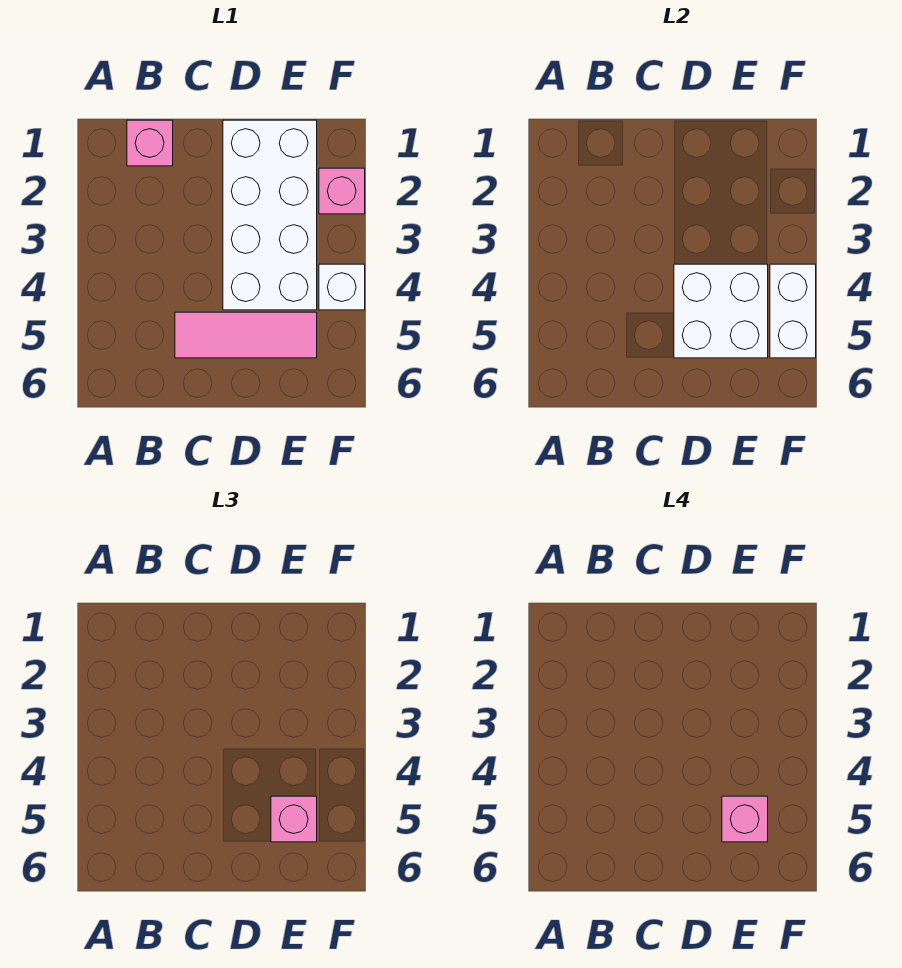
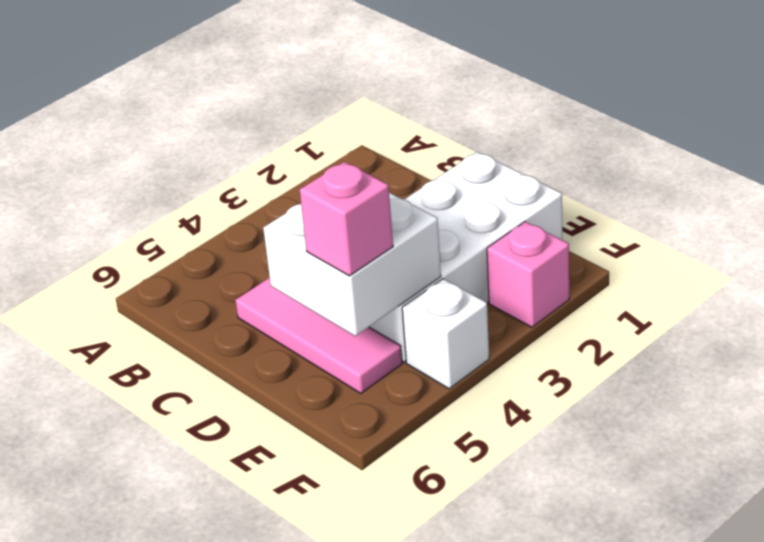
pink brick B1 level 1 -> none
pink brick E5 level 4 -> none
white brick F4:F5 level 2 -> none

